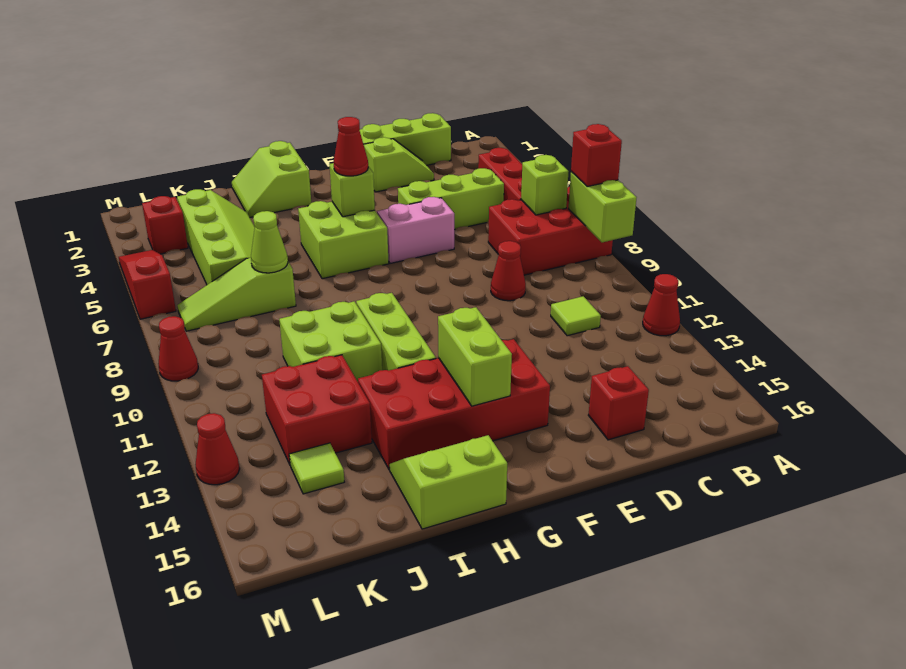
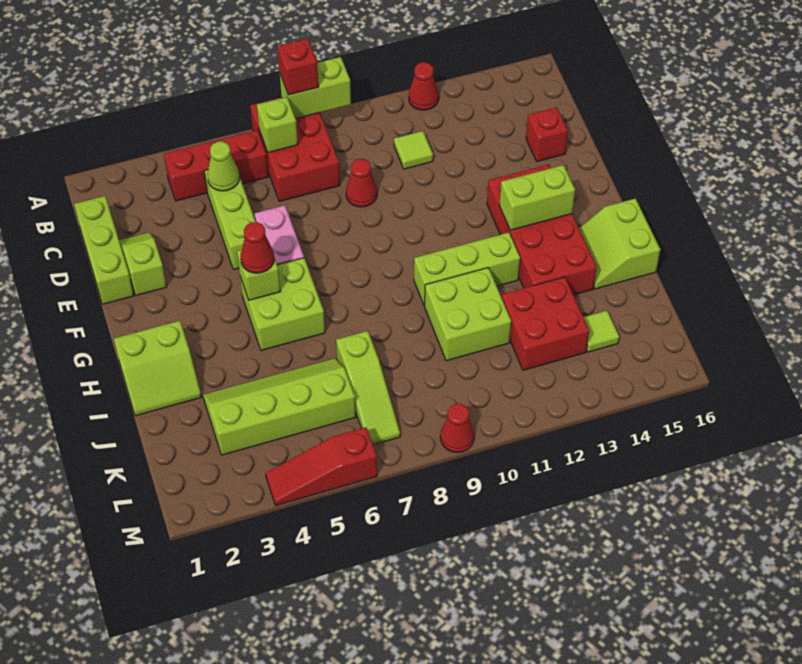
lime cone J7 level 2 -> lime cone C5 level 2
red brick L3 level 1 -> none
red cone M13 level 1 -> none

